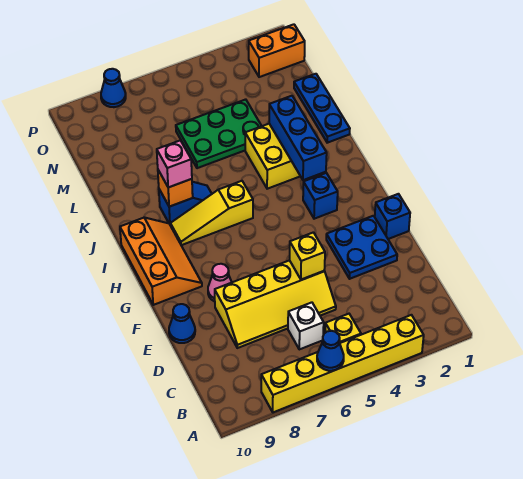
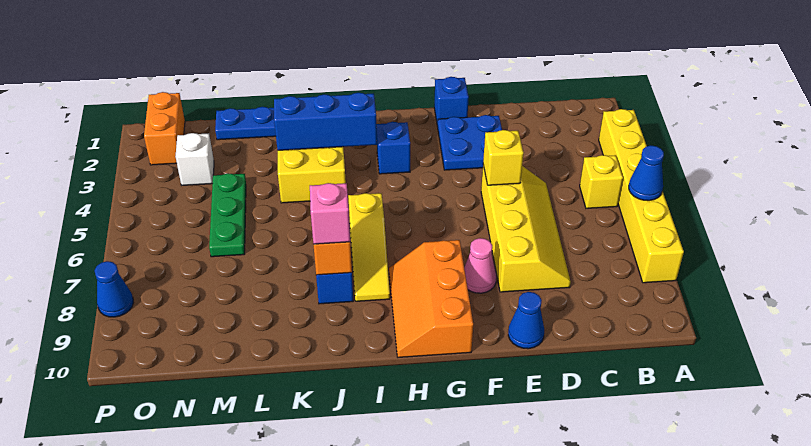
white brick C6 level 1 -> white brick N3 level 1
orange slope G9:I10 level 1 top 10 -> orange slope G8:H10 level 1 top G
green plate L4:M6 level 1 -> green plate M4:M6 level 1

